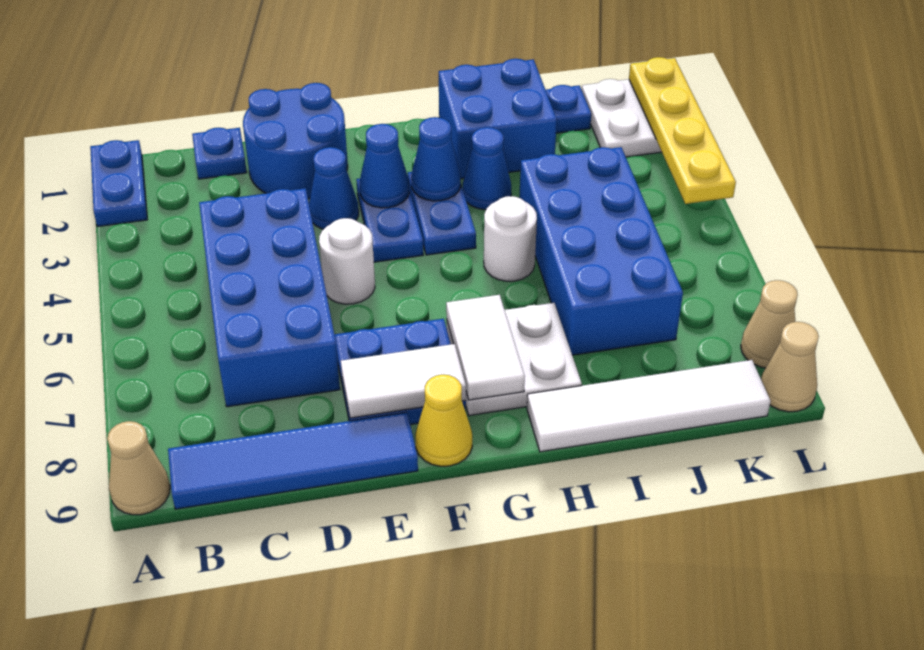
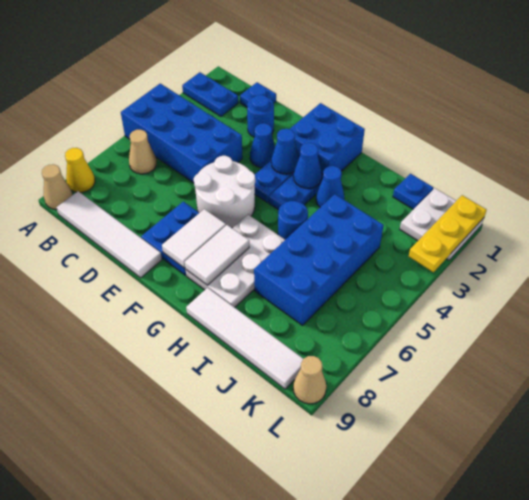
blue plate A1:A2 level 1 -> blue plate A2:B2 level 1
blue tile B9:E9 level 1 -> white tile B9:E9 level 1
blue brick C4:D7 level 1 -> blue brick A4:D5 level 1
blue round brick D1:E2 level 1 -> blue round brick D2 level 1
white round brick E5 level 1 -> white round brick E5:F6 level 1
white tile E8:F8 level 2 -> white tile F7:F8 level 2
yellow cone F9 level 1 -> yellow cone A8 level 1
white plate G7:H8 level 1 -> white plate G6:H8 level 1
blue brick H1:I2 level 1 -> blue brick F1:G2 level 1
white round brick H5 level 1 -> blue round brick H5 level 1
yellow plate L1:L4 level 2 -> yellow plate L1:L3 level 2
tan cone L8 level 1 -> tan cone B6 level 1

